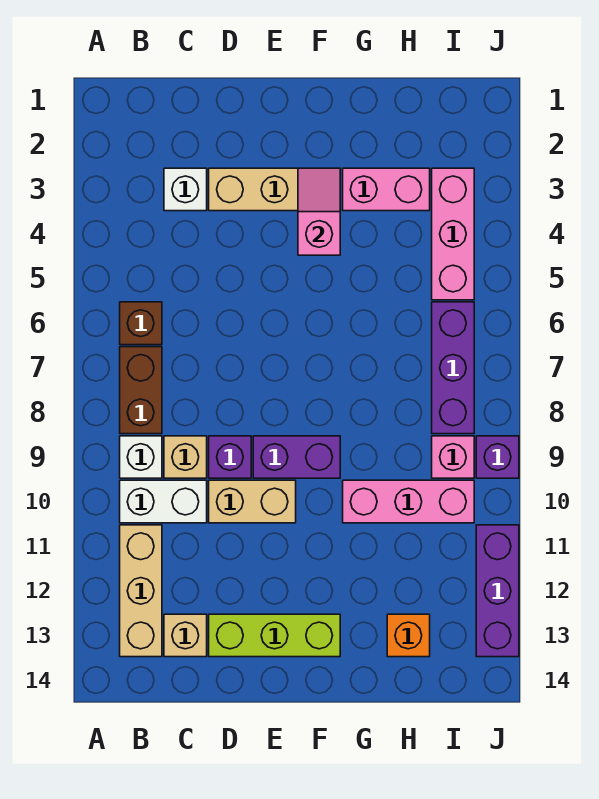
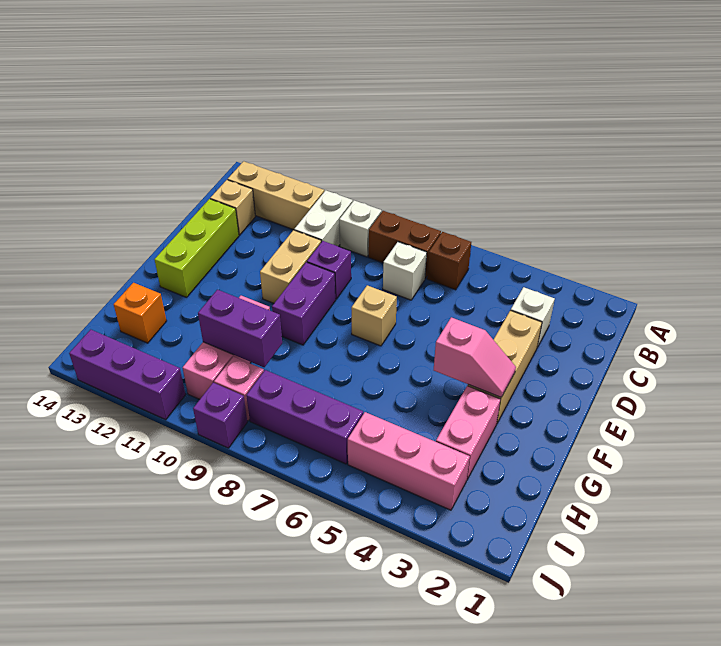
none -> white brick C7 level 1
tan brick C9 level 1 -> tan brick E7 level 1
none -> purple brick H9:H10 level 2

